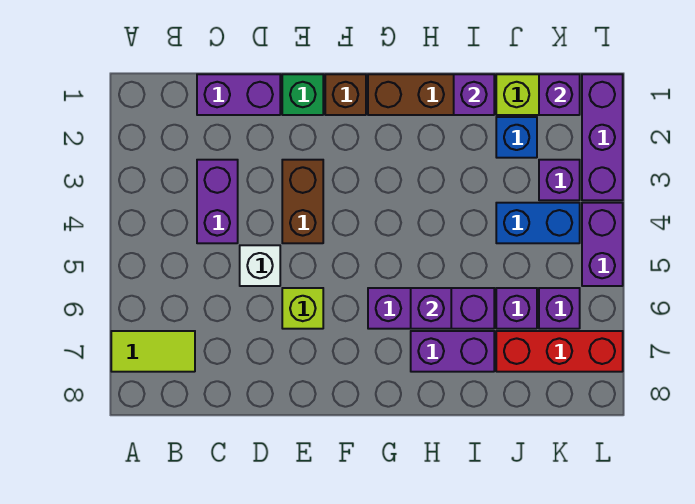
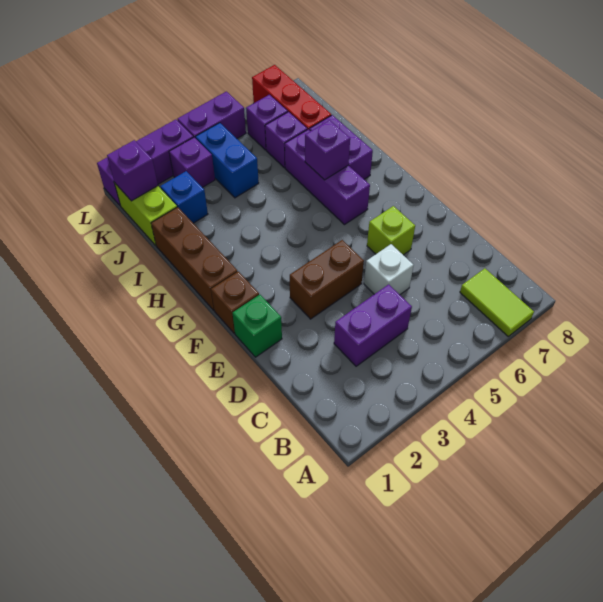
purple brick C1:D1 level 1 -> none
purple brick I1 level 2 -> none

